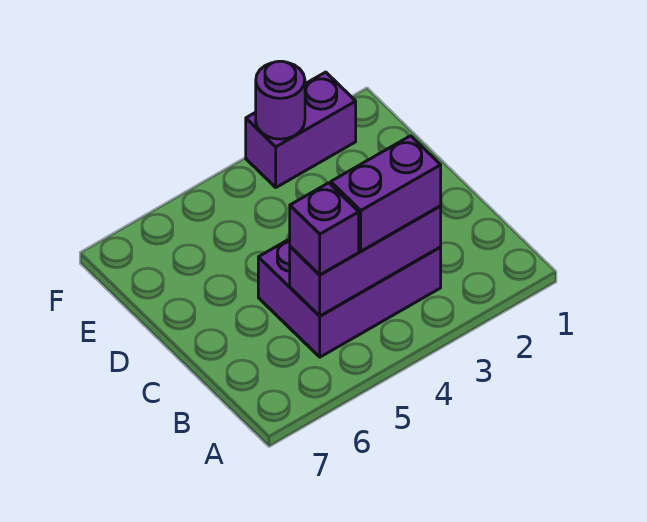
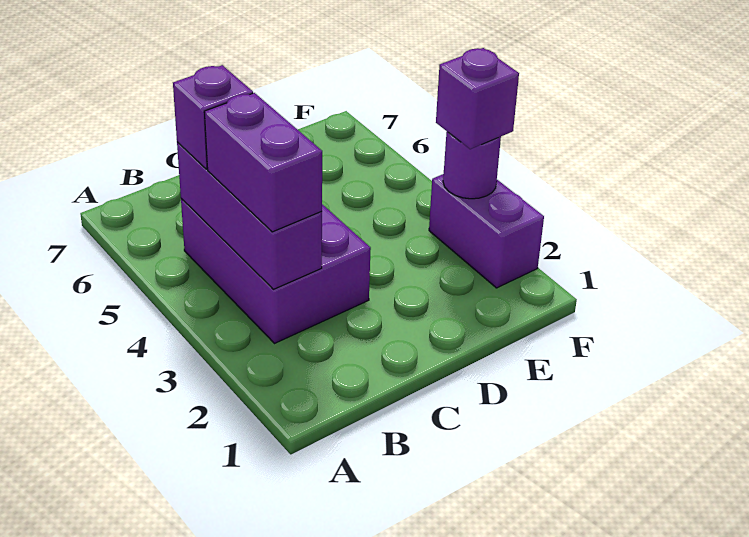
none -> purple brick F3 level 3

